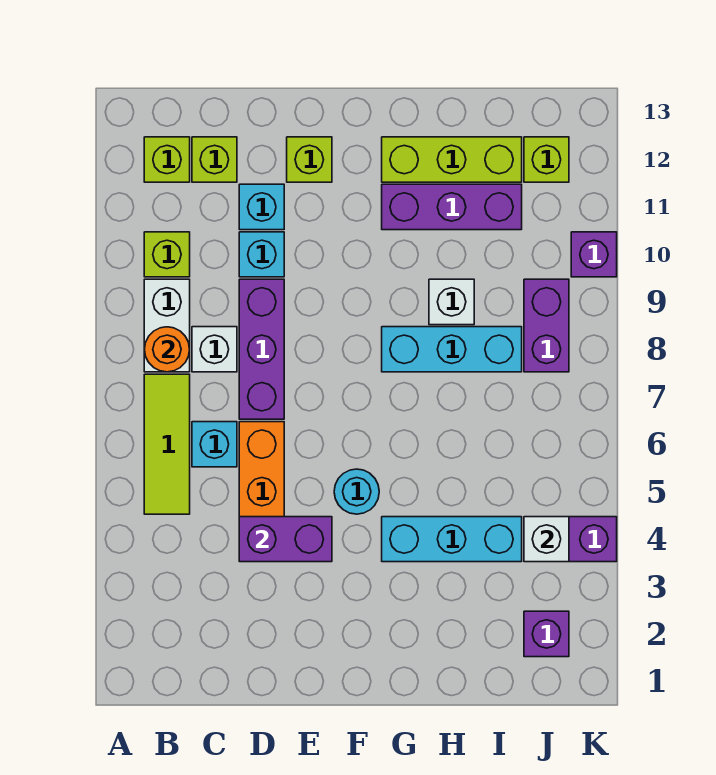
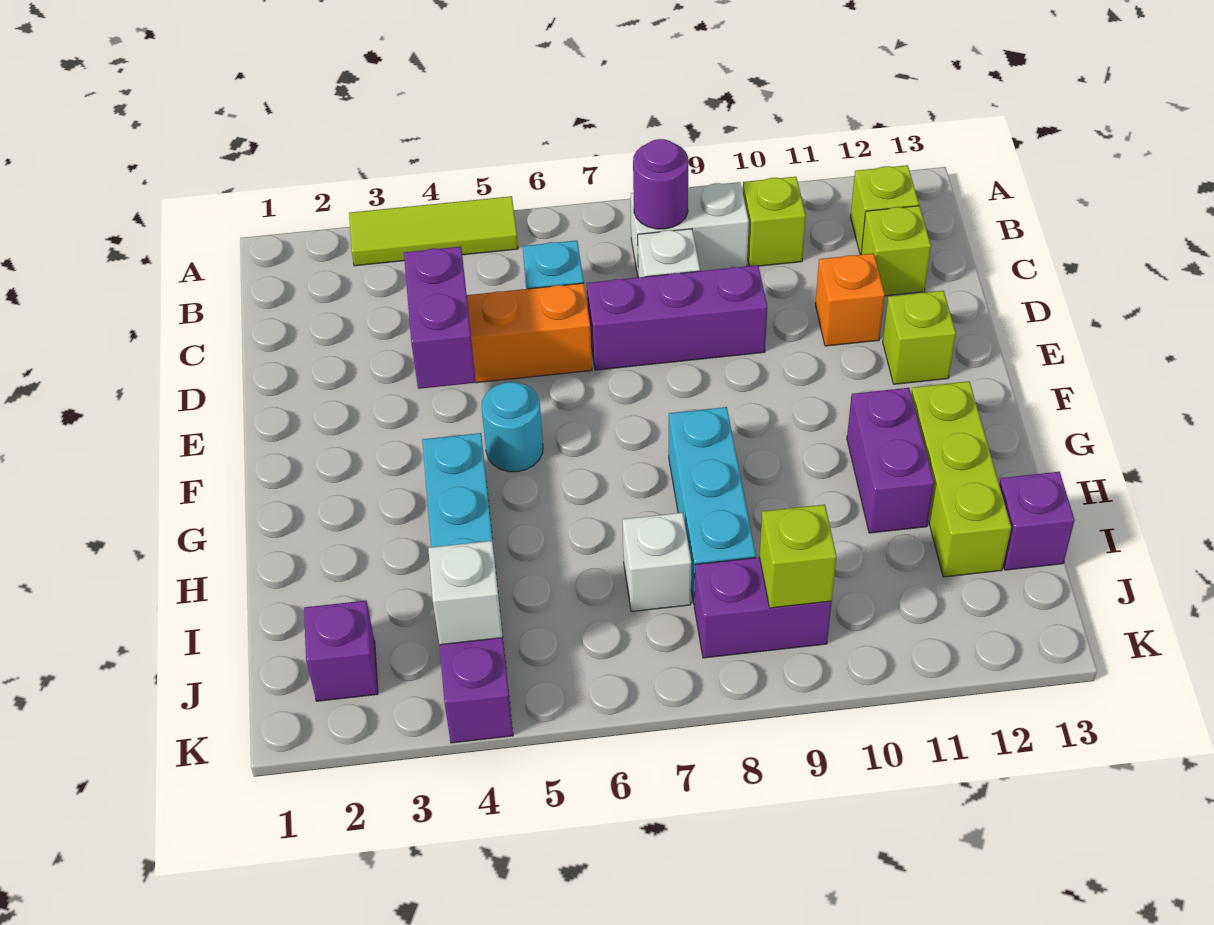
lime tile B5:B7 level 1 -> lime tile A3:A5 level 1
orange round brick B8 level 2 -> purple round brick B8 level 2
cyan brick D10 level 1 -> none
cyan brick D11 level 1 -> orange brick D11 level 1
purple brick G11:I11 level 1 -> purple brick G11:H11 level 1
white brick H9 level 1 -> white brick I7 level 1
lime brick J12 level 1 -> lime brick J9 level 2
purple brick K10 level 1 -> purple brick I13 level 1

